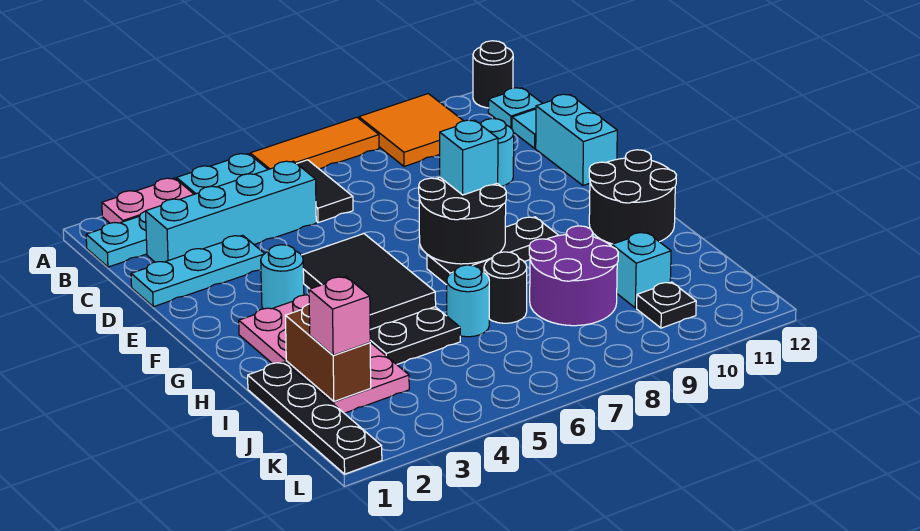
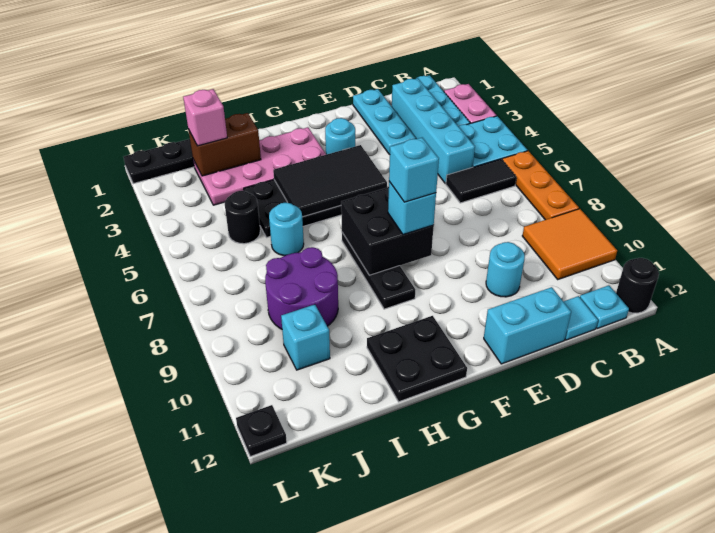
orange tile A6:A8 level 1 -> orange plate A6:A8 level 1
black round brick F7:G8 level 2 -> black brick F7:G8 level 2
none -> cyan brick F8 level 4
black round brick G11:H12 level 1 -> black plate G11:H12 level 1
black round brick I7 level 1 -> black round brick J5 level 1
black plate K10 level 1 -> black plate L12 level 1

